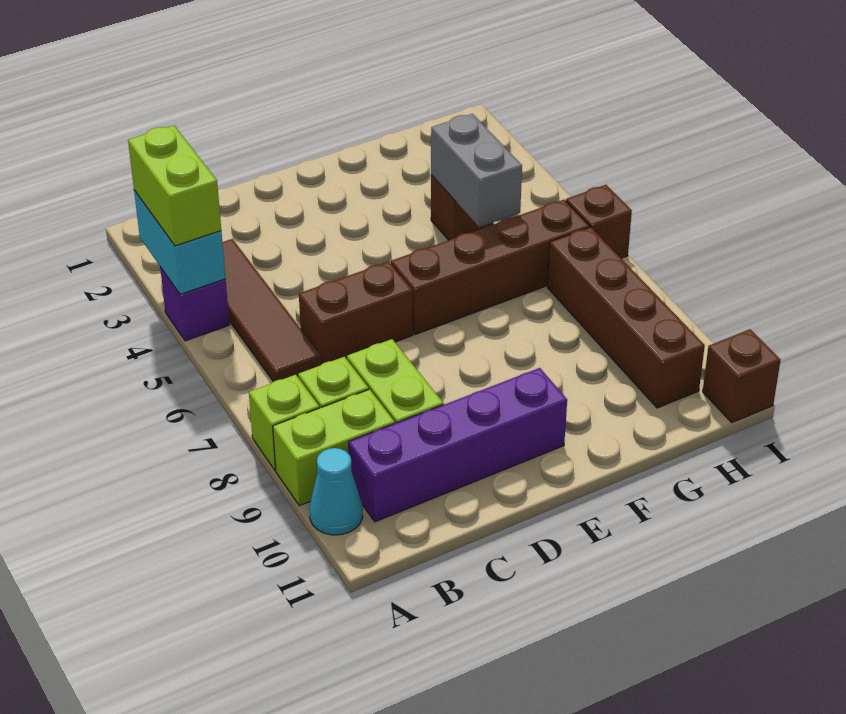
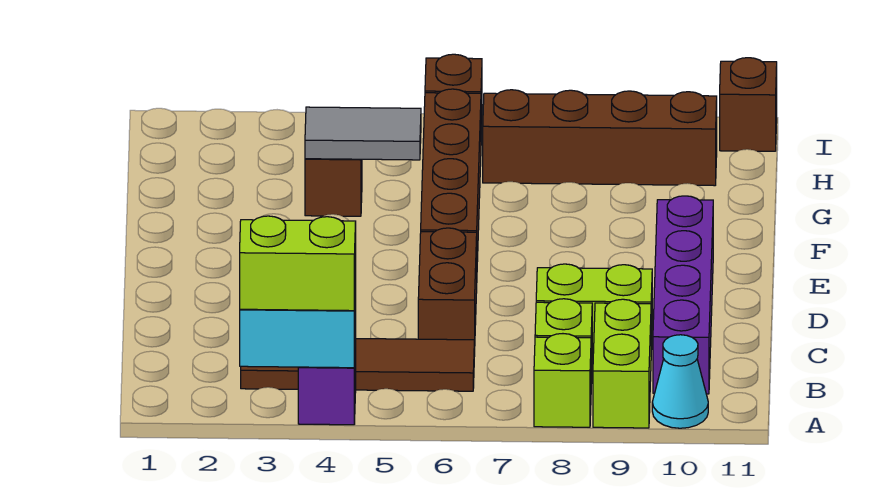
grey brick G4:G5 level 2 -> grey tile G4:G5 level 2

